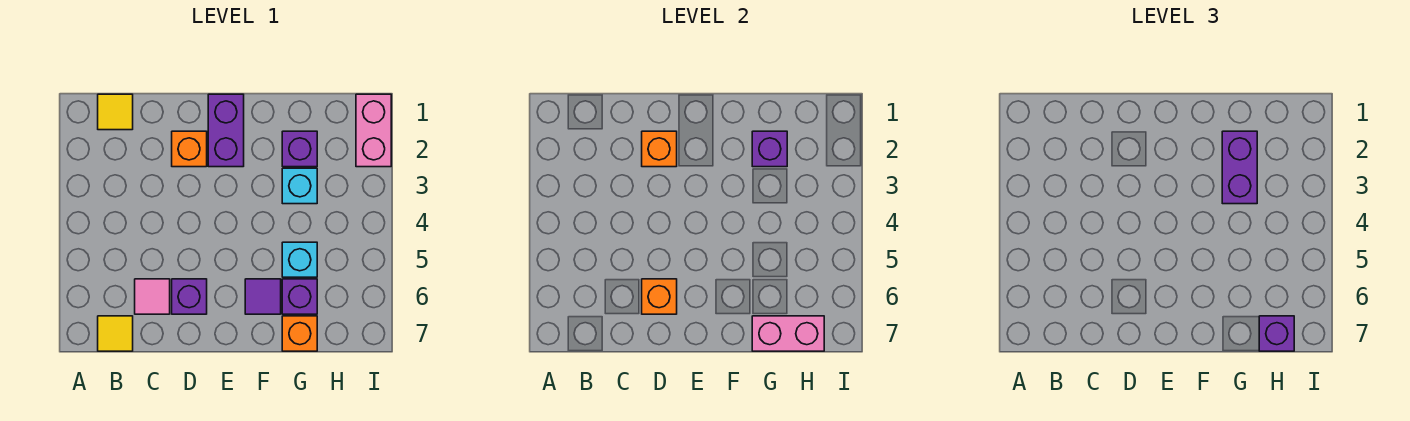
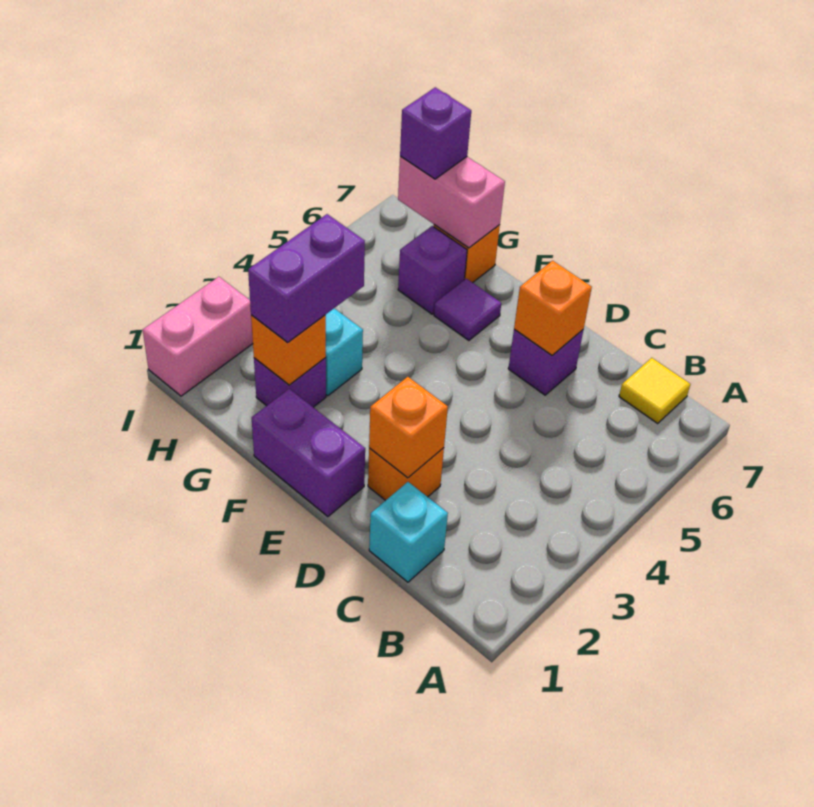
yellow tile B1 level 1 -> none
pink tile C6 level 1 -> none
purple brick E1:E2 level 1 -> purple brick E1:F1 level 1
purple brick G2 level 2 -> orange brick G2 level 2
cyan brick G5 level 1 -> cyan brick C1 level 1

